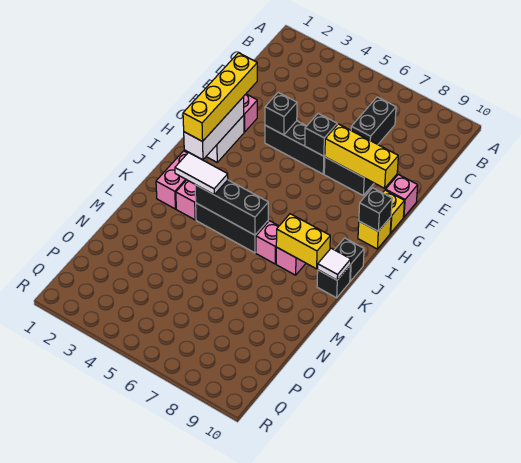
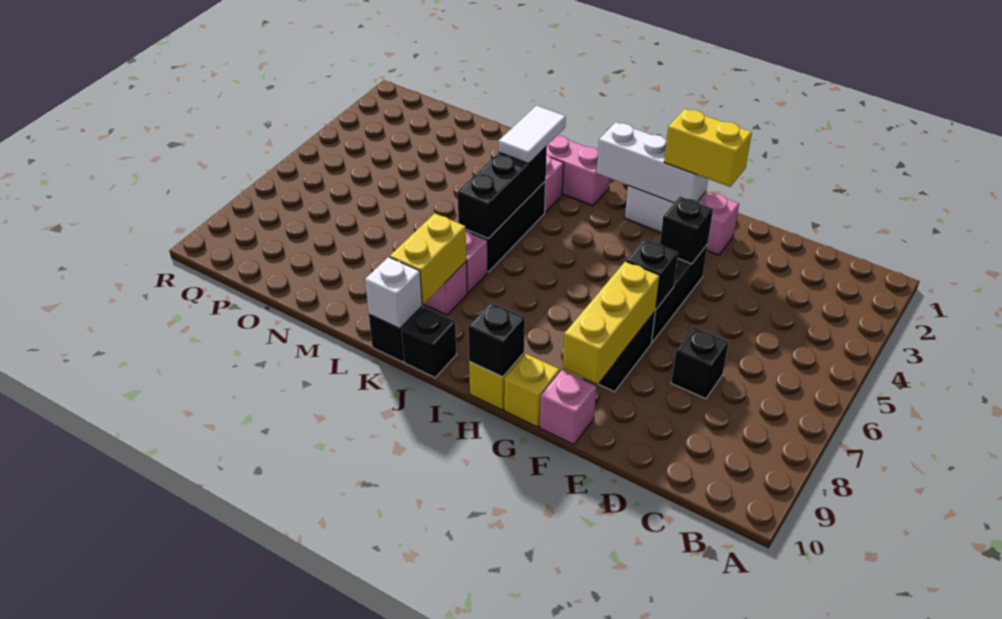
black brick C7:D7 level 1 -> black brick D7 level 1
yellow brick F2:I2 level 3 -> yellow brick F2:G2 level 3
white tile K10 level 2 -> white brick K10 level 2

